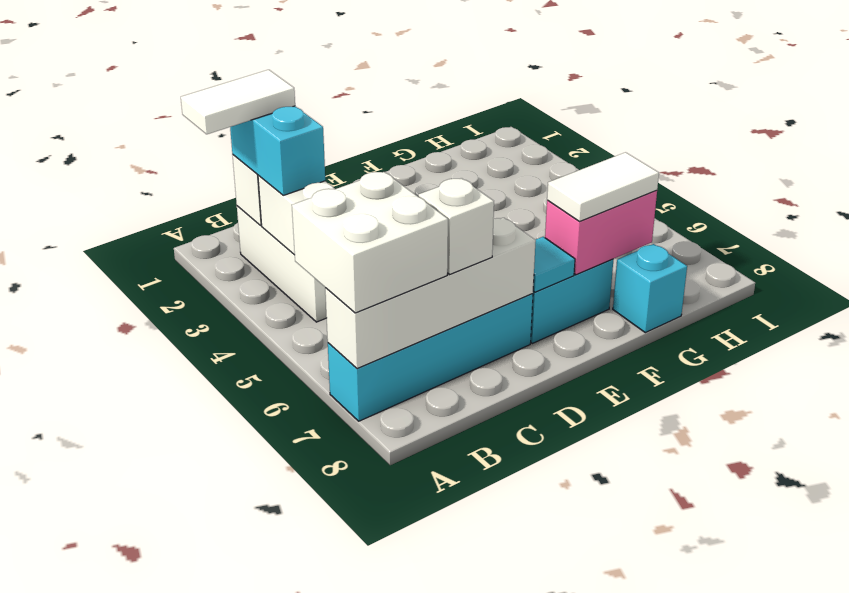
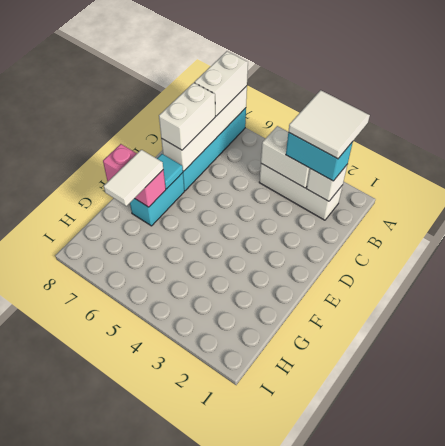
white tile A2:B2 level 4 -> white tile A2:B3 level 4
white brick A6:B7 level 3 -> white brick A7:B7 level 3
white brick C7 level 3 -> white brick C7:D7 level 3
pink brick F7:G7 level 2 -> pink brick F7:F8 level 2
cyan brick G8 level 1 -> none

